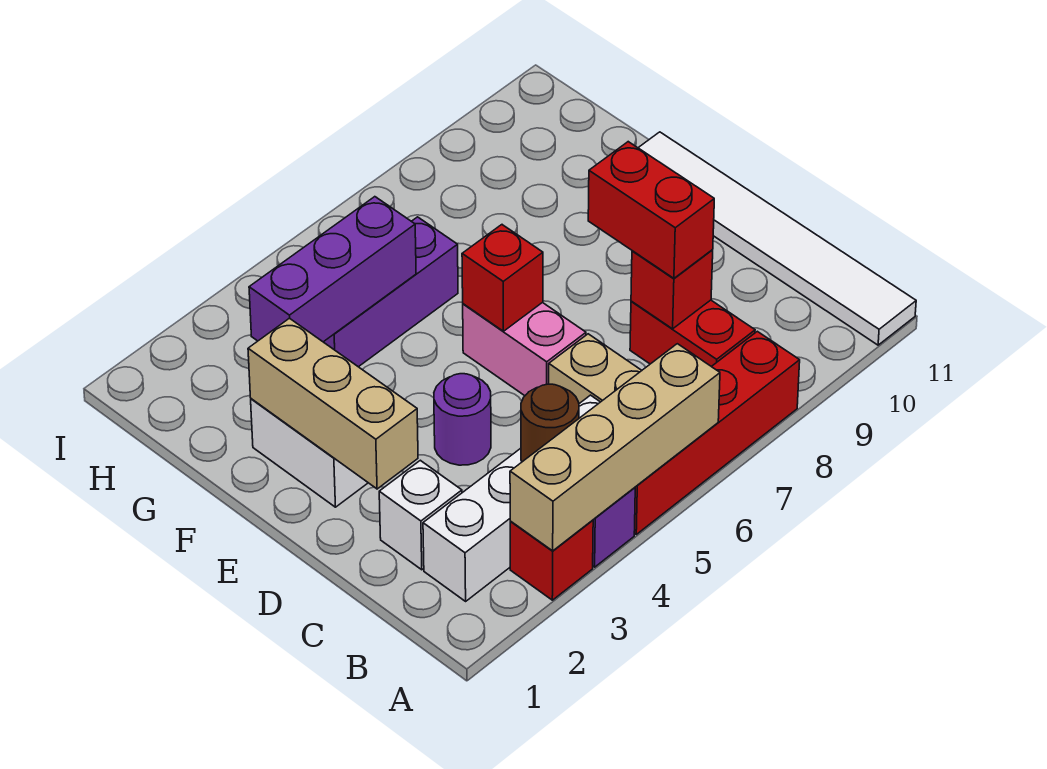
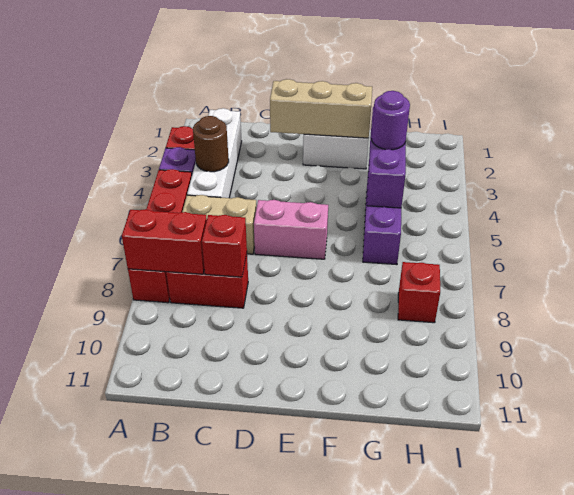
tan brick A3:A6 level 2 -> none
white tile A11:F11 level 1 -> none
white brick C2 level 1 -> none
red brick C8:D8 level 3 -> red brick A8:B8 level 2
purple round brick D4 level 1 -> purple round brick G4 level 3
red brick E6 level 2 -> red brick H8 level 1

